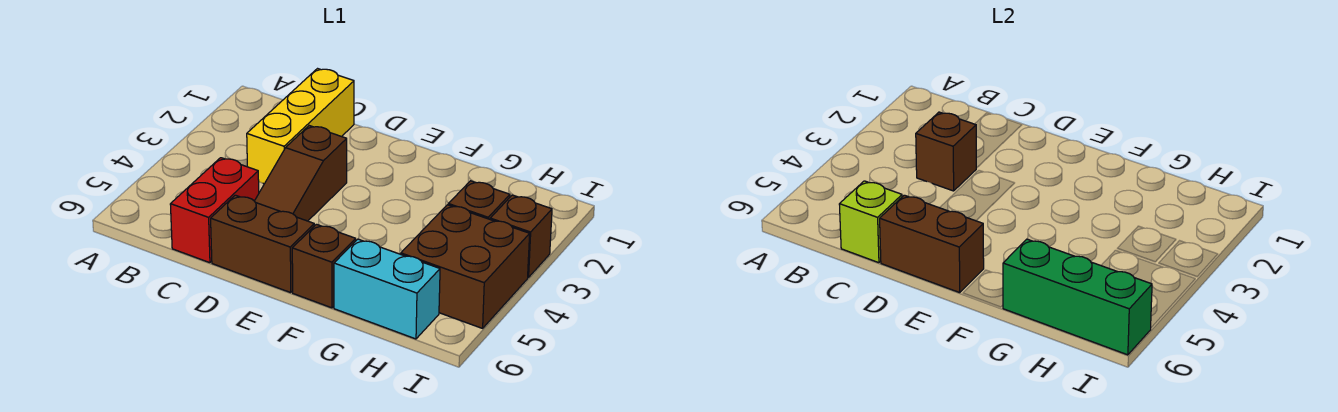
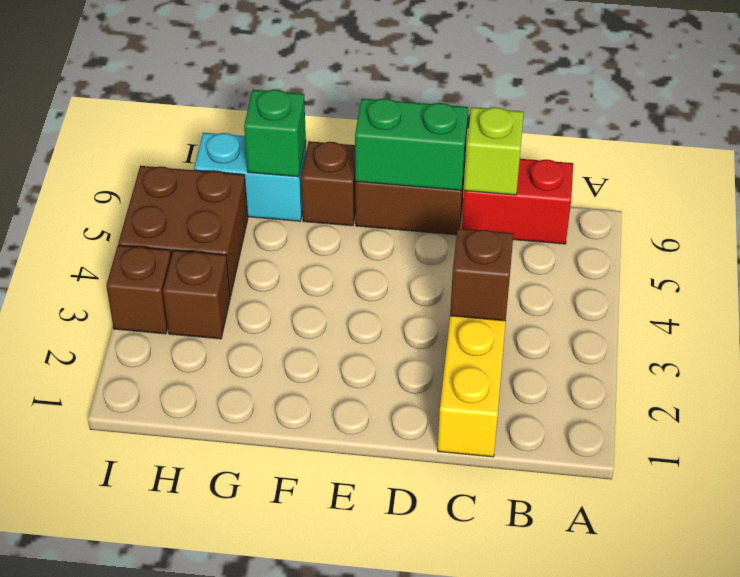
red brick C5:C6 level 1 -> red brick B6:C6 level 1
brown slope D3:D5 level 1 top 3 -> none
brown brick D6:E6 level 2 -> green brick D6:E6 level 2
green brick G6:I6 level 2 -> green brick G6 level 2

